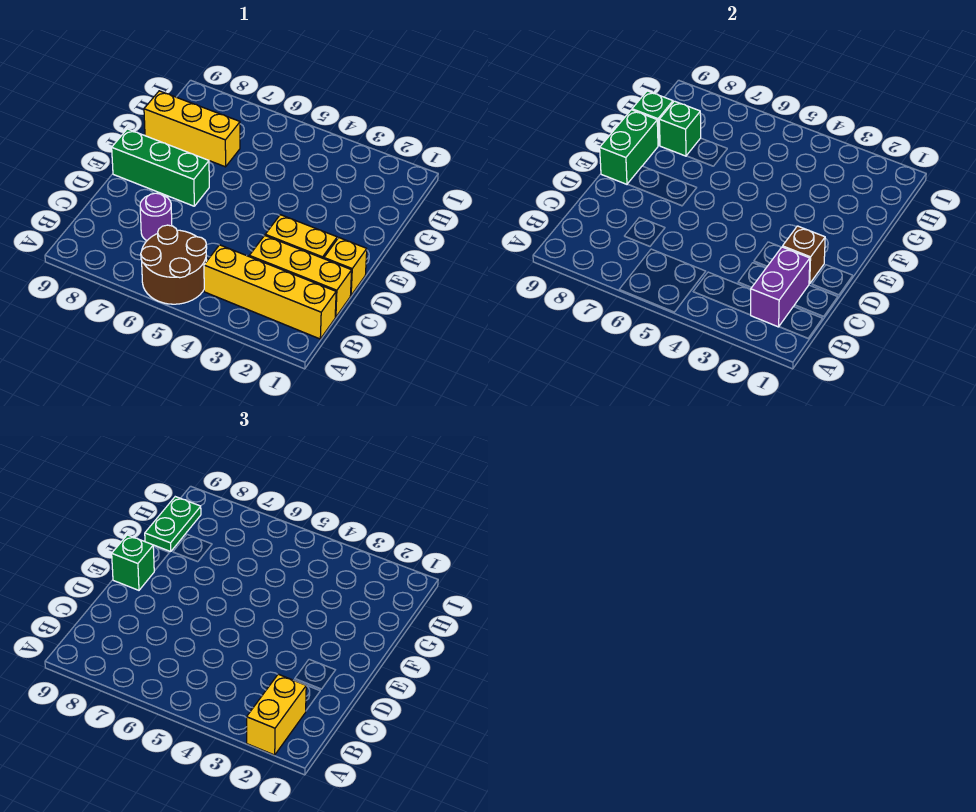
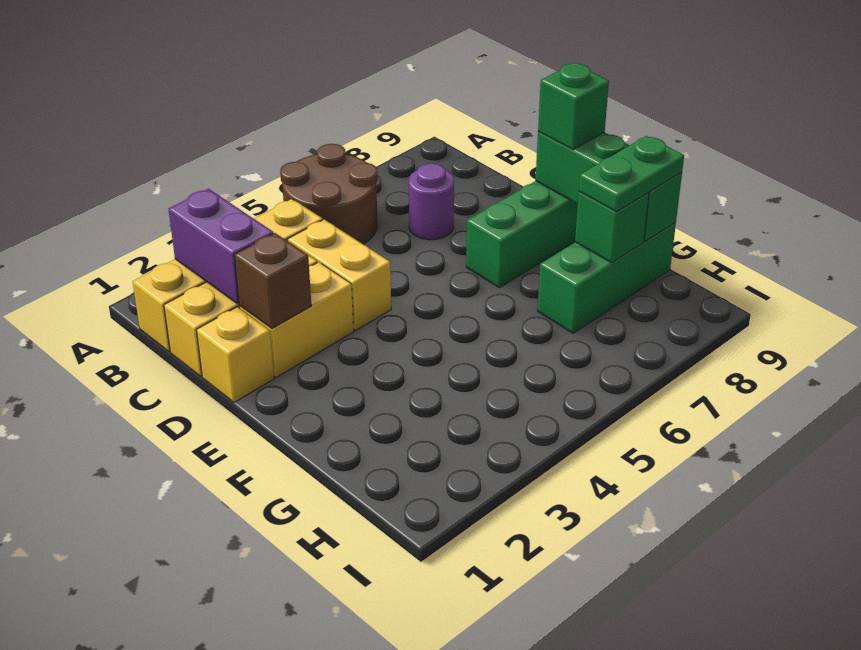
yellow brick A2:B2 level 3 -> yellow brick C4:D4 level 1
yellow brick G7:G9 level 1 -> green brick G7:G9 level 1
green plate G9:H9 level 3 -> green plate G8:G9 level 3

